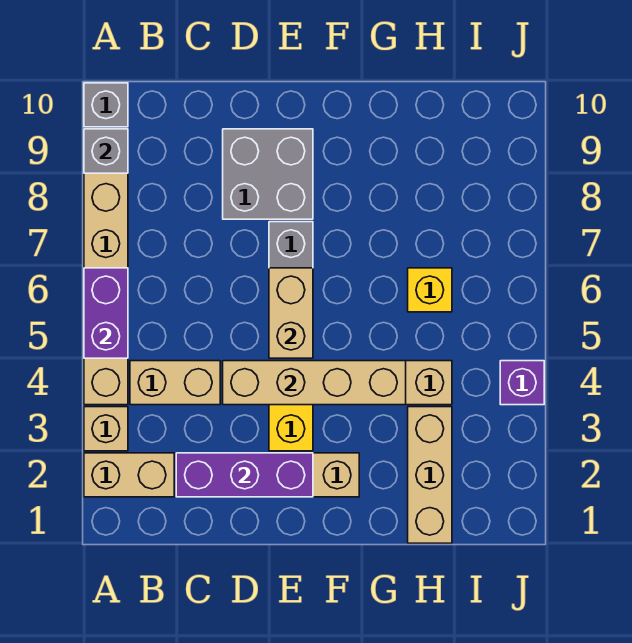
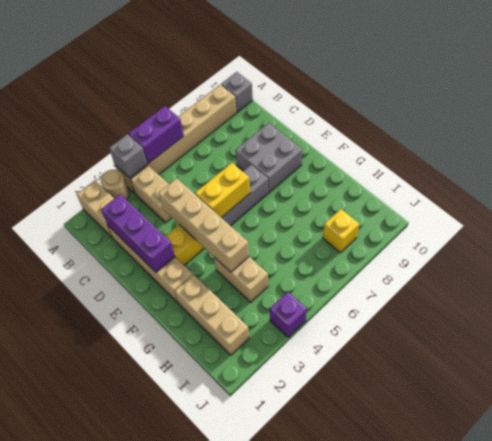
tan brick A3 level 1 -> tan round brick A3 level 1
grey brick A9 level 2 -> grey brick A4 level 2
tan brick E5:E6 level 2 -> yellow brick E5:E6 level 2
tan brick H1:H3 level 1 -> tan brick G2:I2 level 1
yellow brick H6 level 1 -> yellow brick I8 level 1

